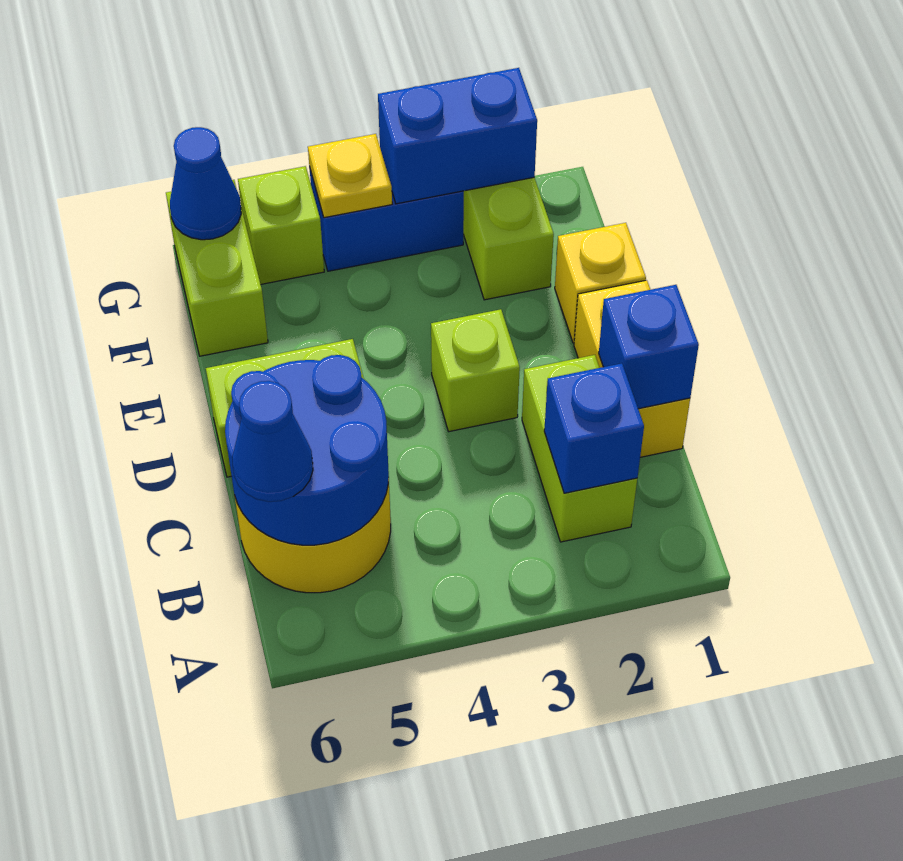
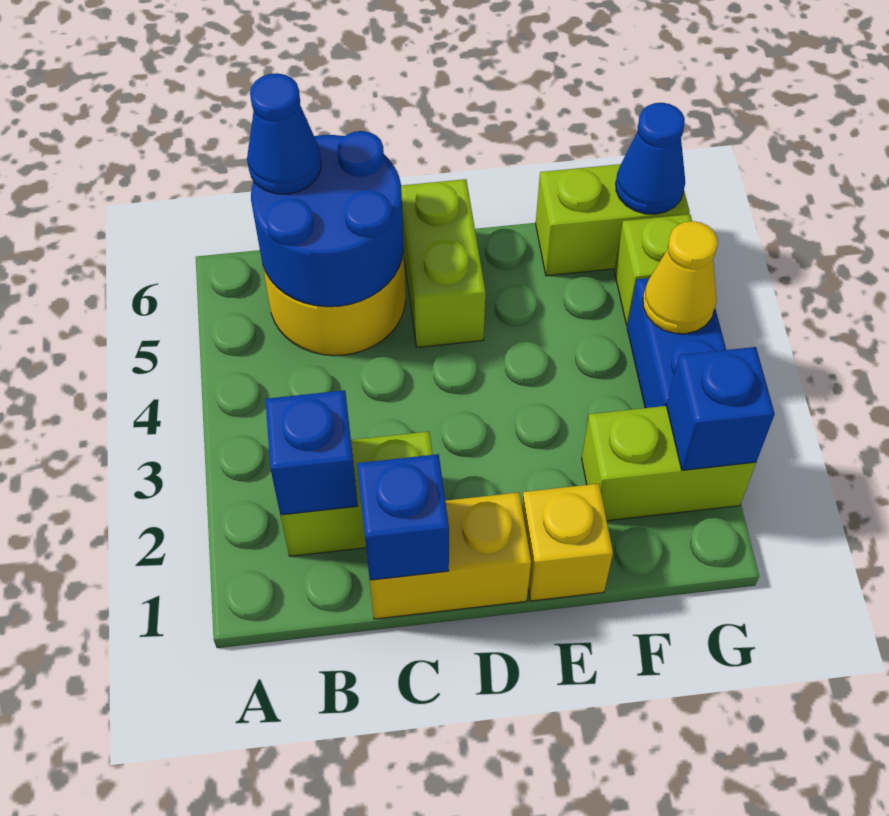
lime brick D3 level 1 -> none
blue brick G2:G3 level 2 -> blue brick G2 level 2
yellow plate G4 level 2 -> yellow cone G4 level 2

